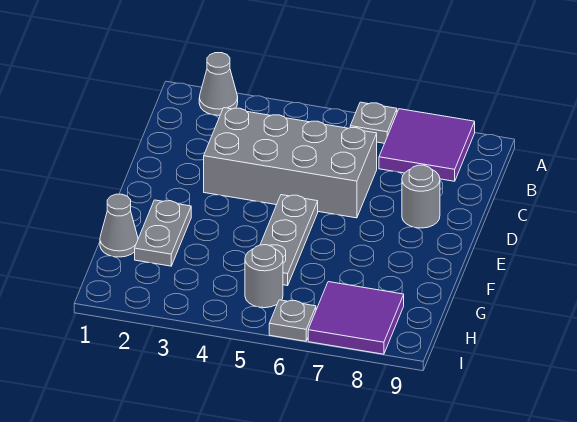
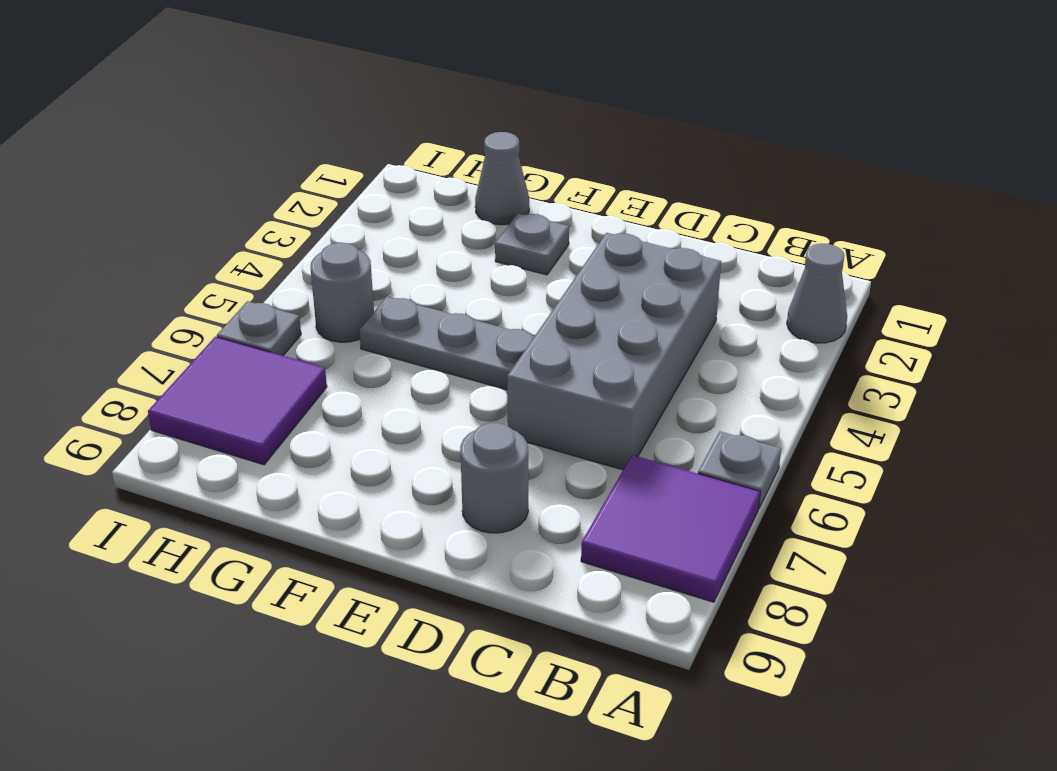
grey plate F2:G2 level 1 -> grey plate F2 level 1

